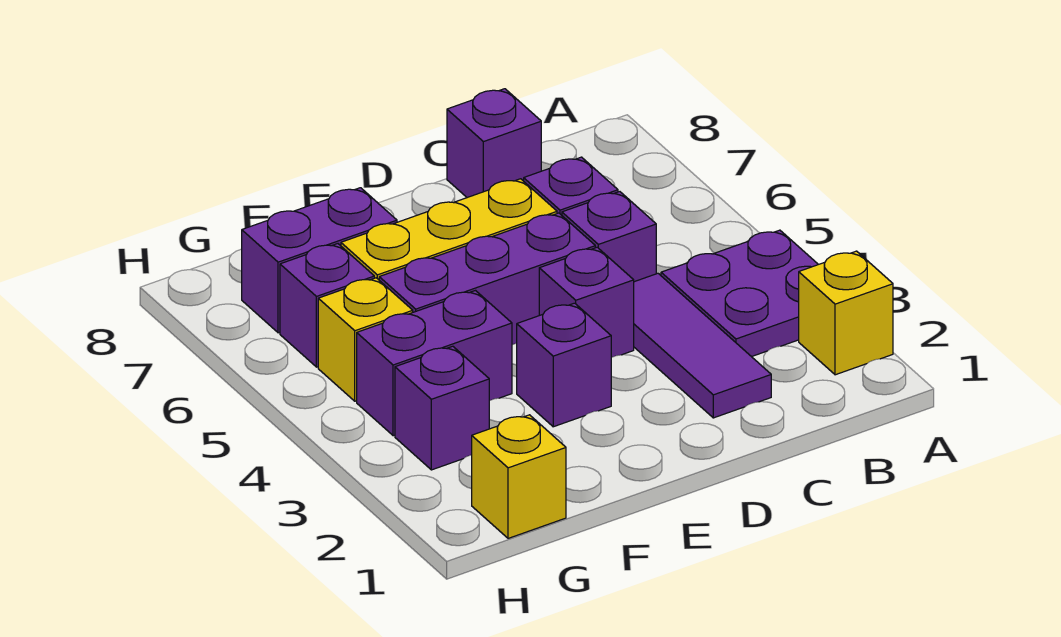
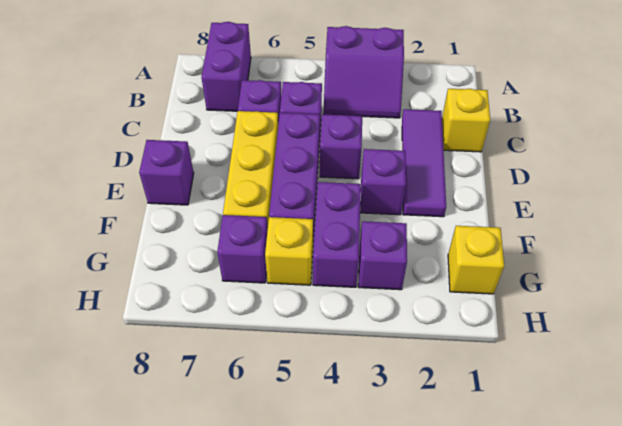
yellow brick A2 level 1 -> yellow brick C1 level 1
purple plate A3:B4 level 1 -> purple slope A3:B4 level 1 top A
purple tile C2:C4 level 1 -> purple tile C2:E2 level 1
purple brick C8 level 1 -> purple brick E8 level 1
purple brick F7:G7 level 1 -> purple brick A7:B7 level 1

